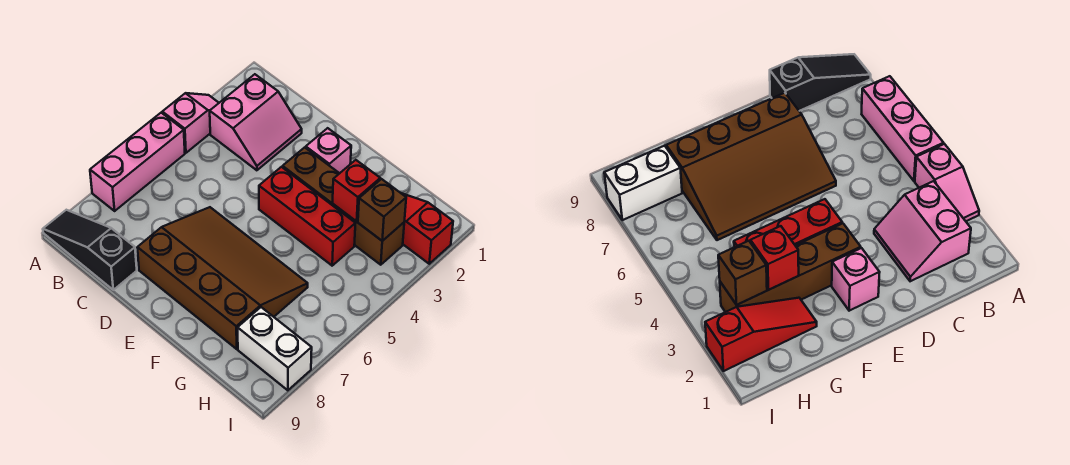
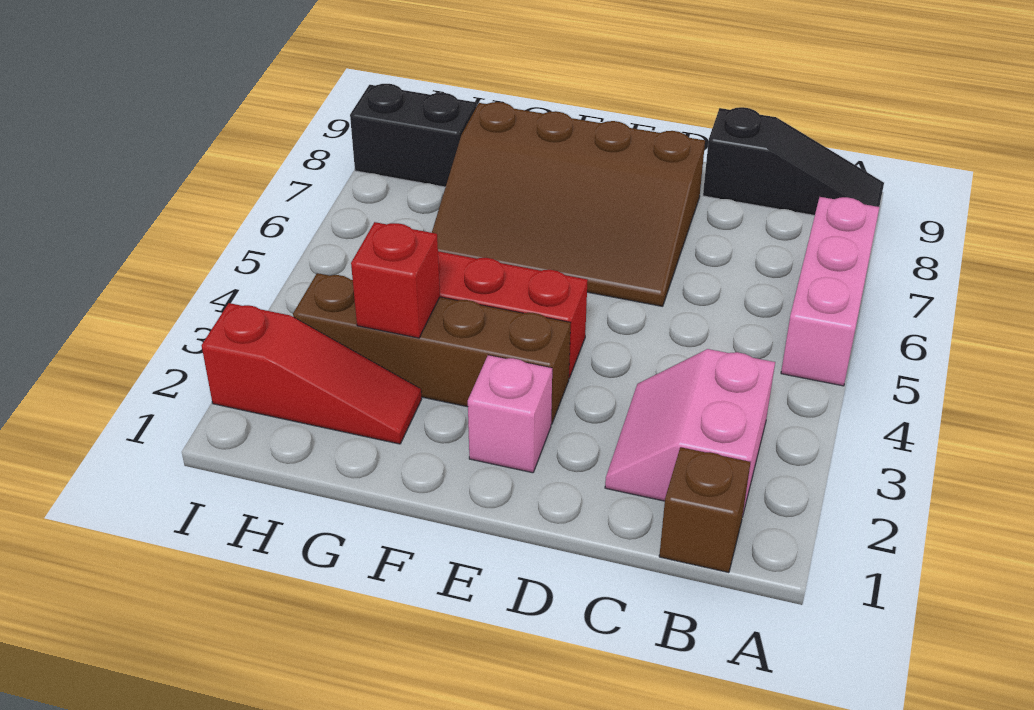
pink slope A3:A4 level 1 top 4 -> none
brown brick H3 level 2 -> brown brick B1 level 1
white brick H8:I8 level 1 -> black brick H8:I8 level 1

